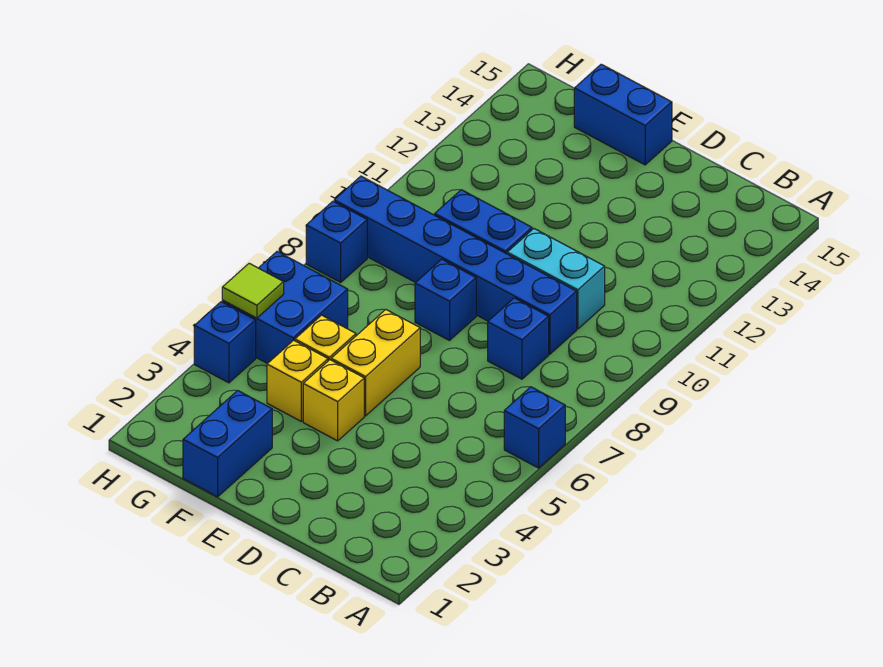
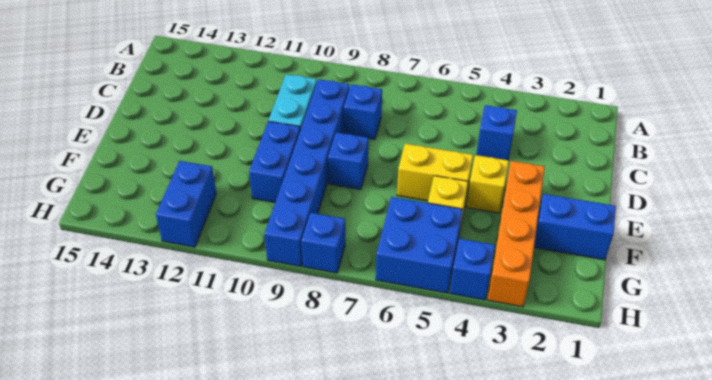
blue brick A6 level 1 -> blue brick C4 level 1
none -> orange brick E3:H3 level 1
blue brick E15:F15 level 1 -> blue brick G12:H12 level 1
yellow brick F4 level 1 -> none
lime tile H5 level 2 -> none

